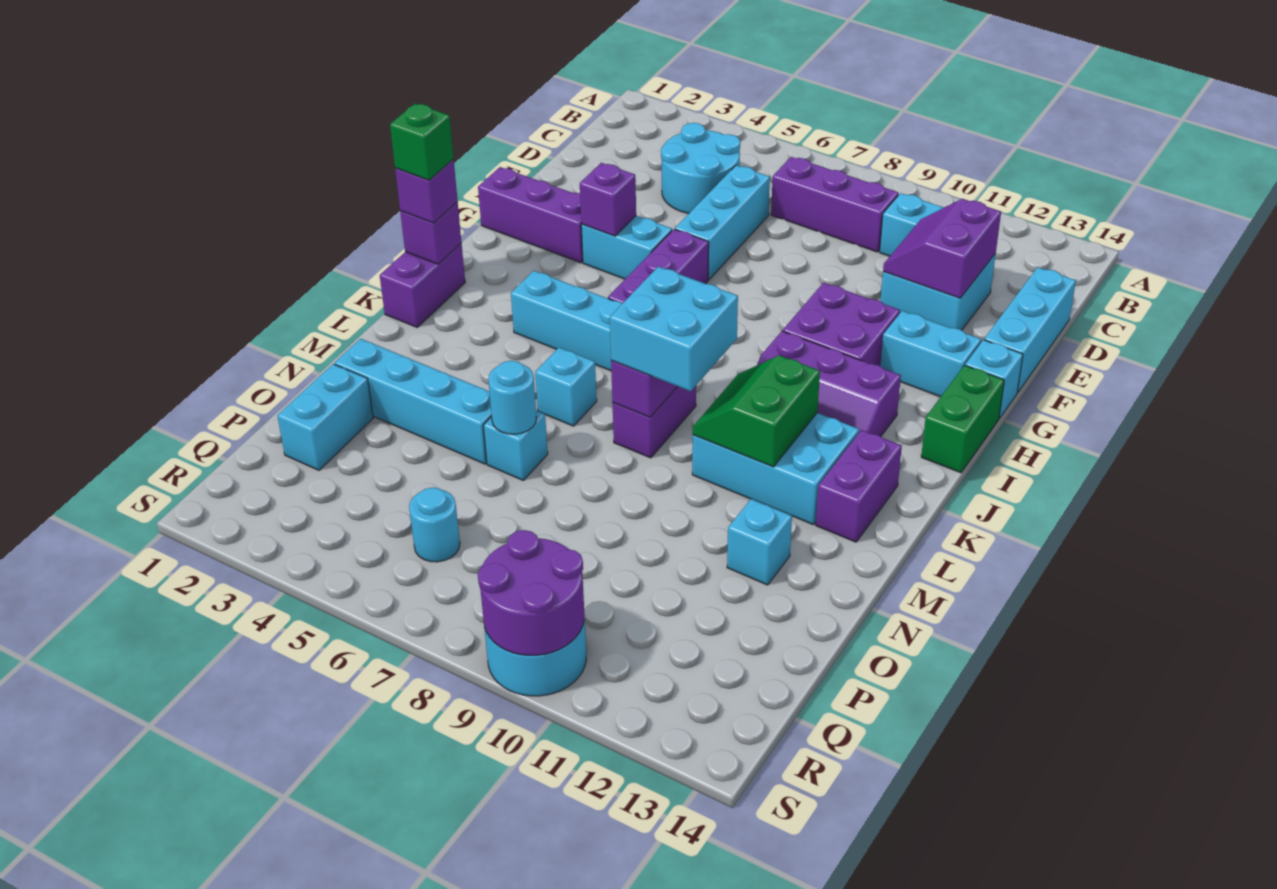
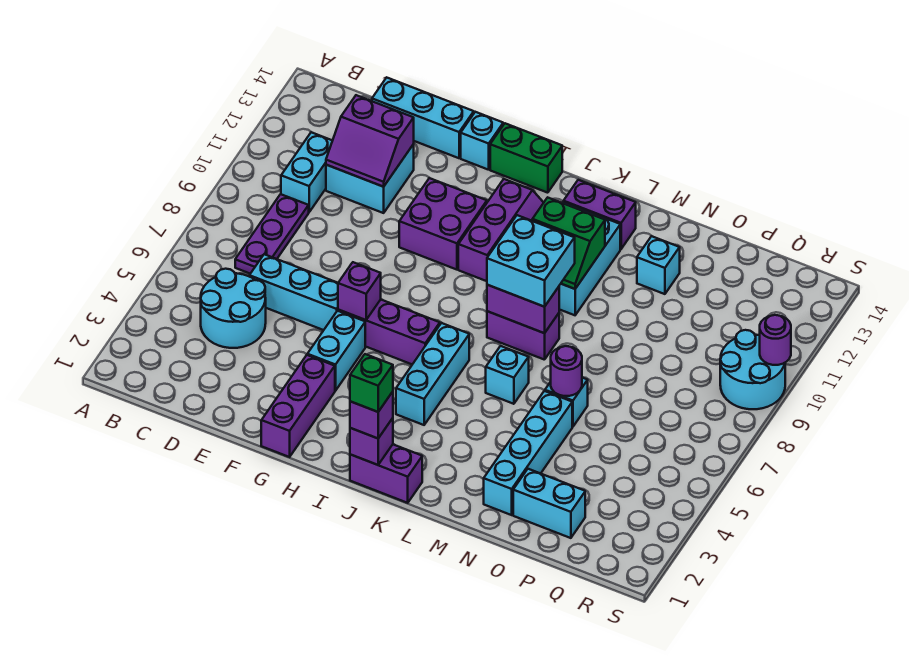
purple brick C7:C9 level 1 -> purple plate C7:C9 level 1
purple brick G4 level 2 -> purple brick G6 level 2
cyan brick G12:G13 level 1 -> none
cyan round brick N6 level 2 -> purple round brick N6 level 2
cyan round brick Q6 level 1 -> none
purple round brick R9:S10 level 2 -> purple round brick S10 level 2

